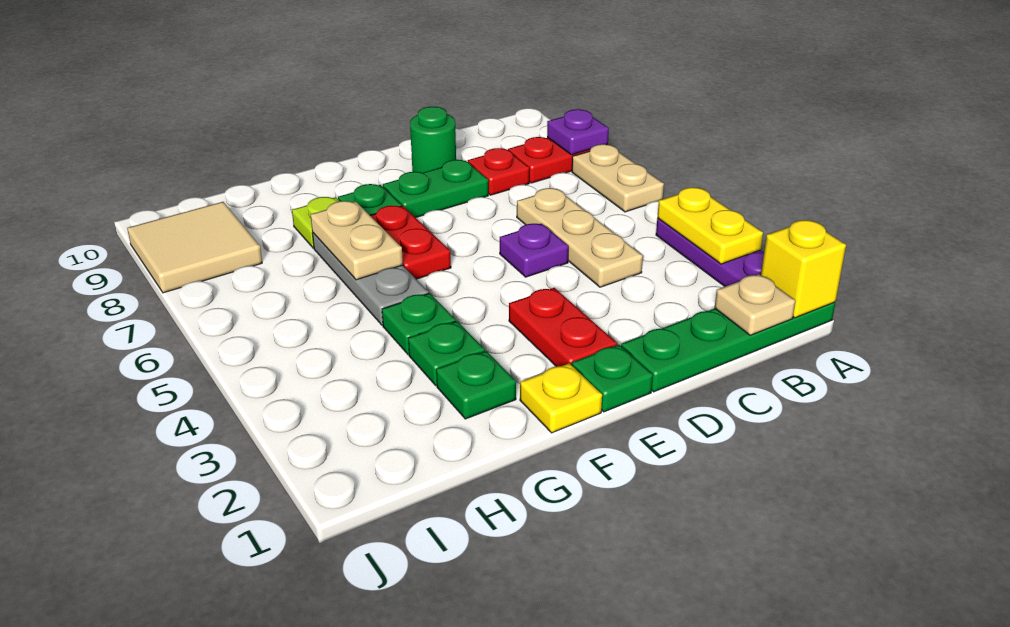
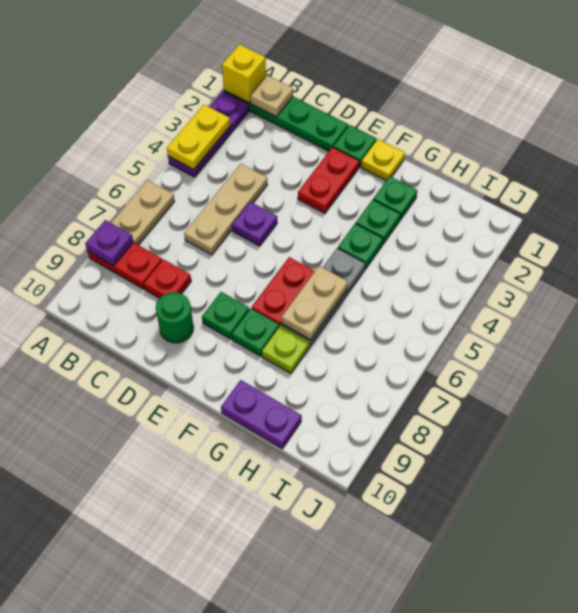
green plate D8:E8 level 1 -> green plate E8 level 1
none -> purple plate G10:H10 level 1
tan tile I8:J9 level 1 -> none

